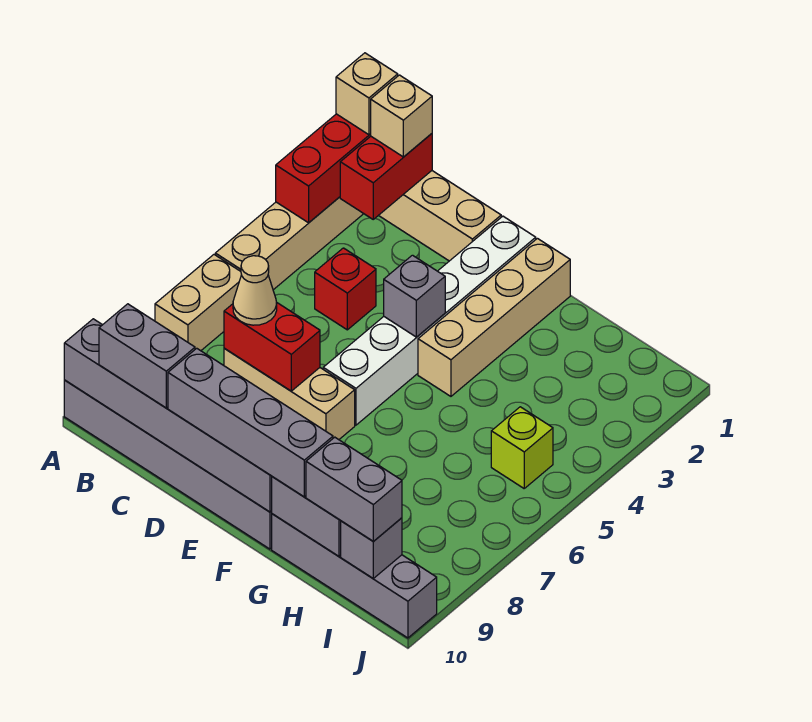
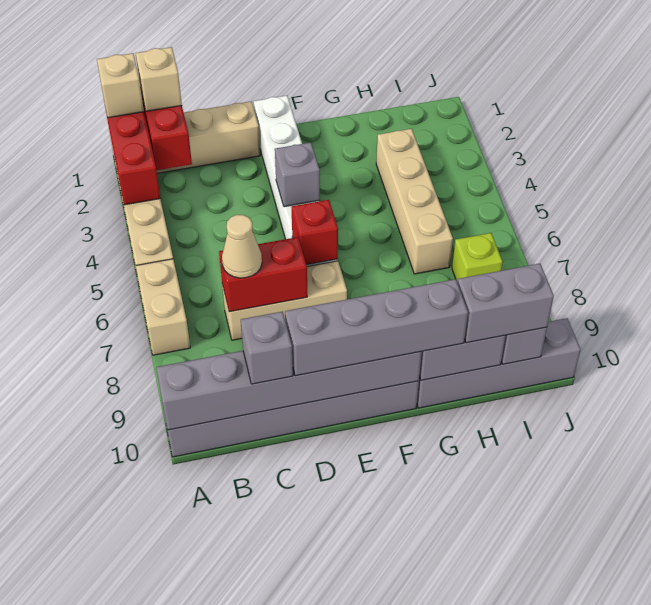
grey brick B10:C10 level 3 -> grey brick C10 level 3
red brick C4 level 1 -> red brick E6 level 2
tan brick F1:F4 level 1 -> tan brick H3:H6 level 1
lime brick I5 level 1 -> lime brick I7 level 1

